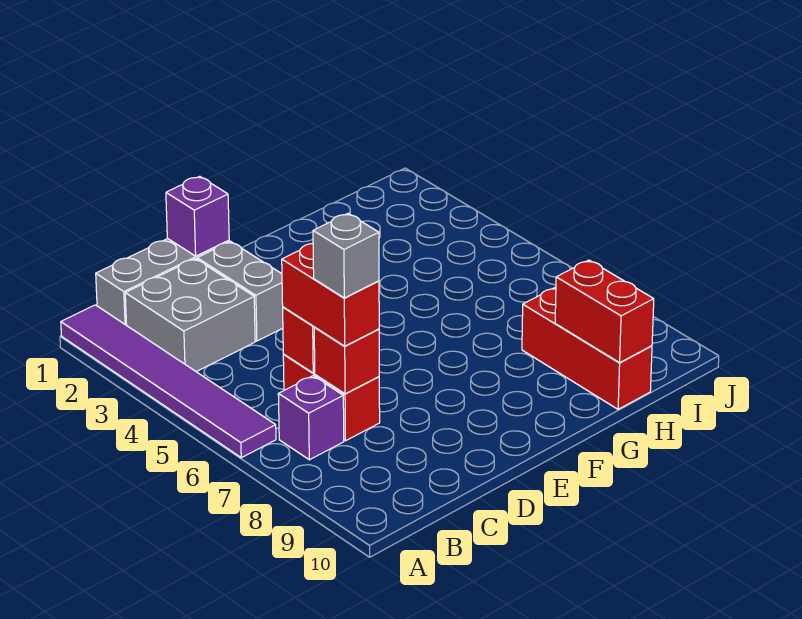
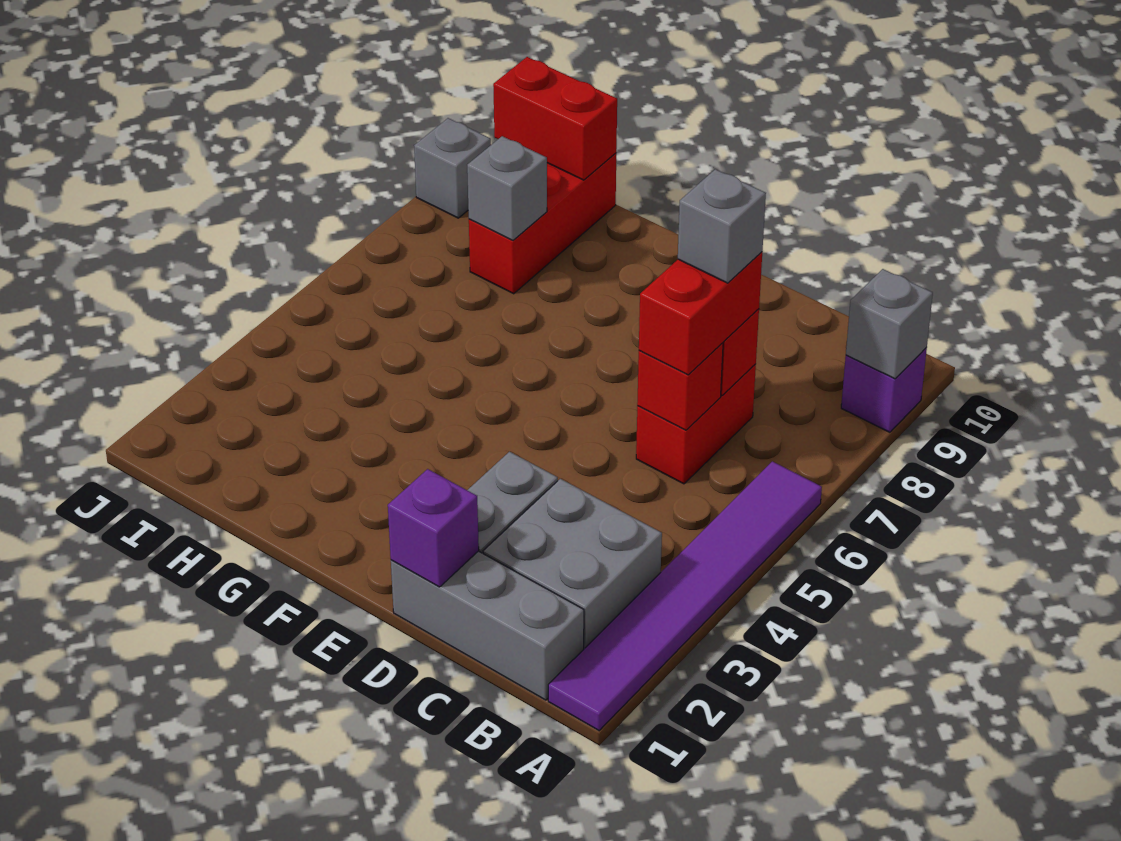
none -> grey brick A9 level 2
purple brick B7 level 1 -> purple brick A9 level 1
none -> grey brick H8 level 2
red brick H9:H10 level 2 -> red brick H10:I10 level 2
none -> grey brick J9 level 1

